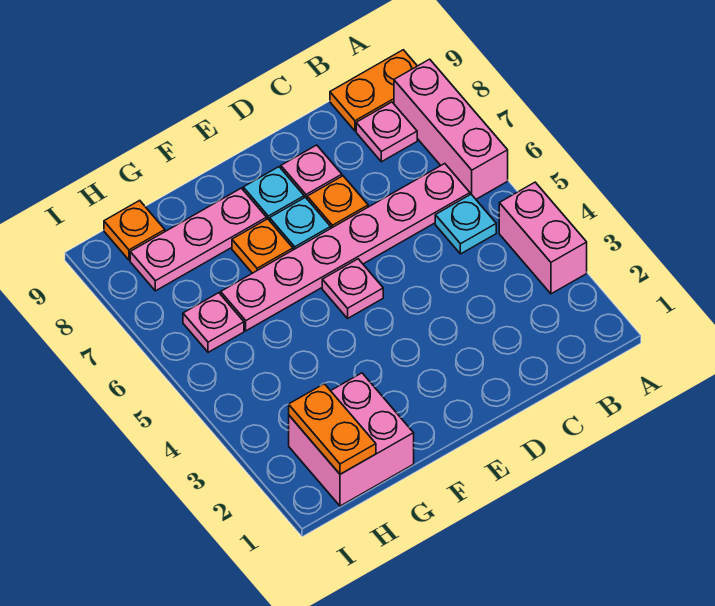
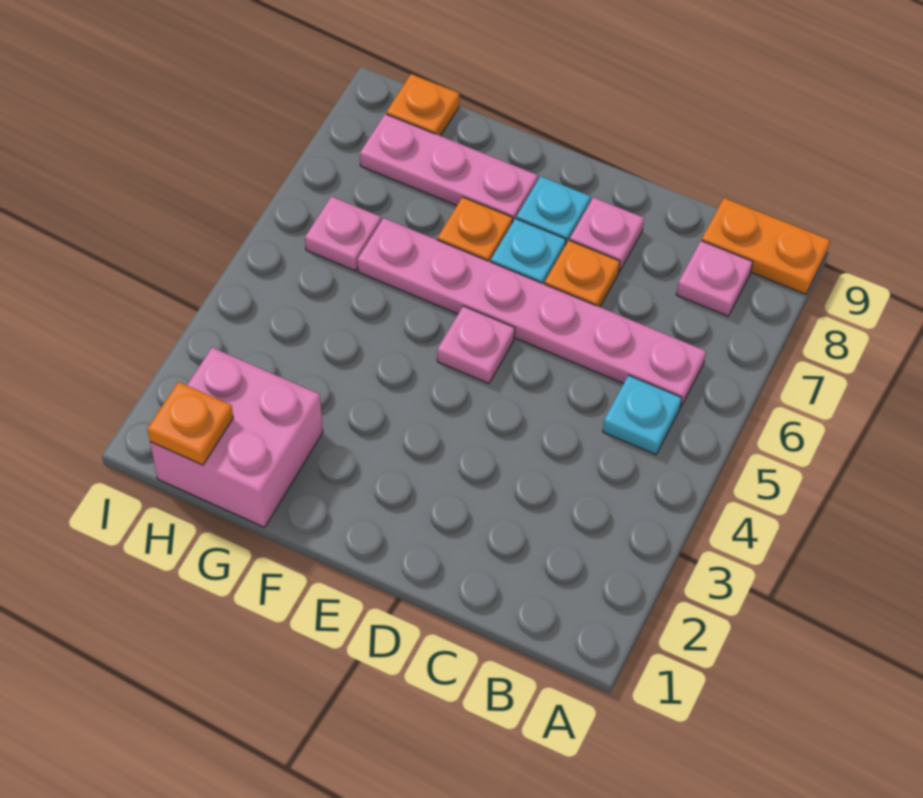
pink brick A3:A4 level 1 -> none
pink brick A6:A8 level 1 -> none
orange plate H1:H2 level 2 -> orange plate H1 level 2

